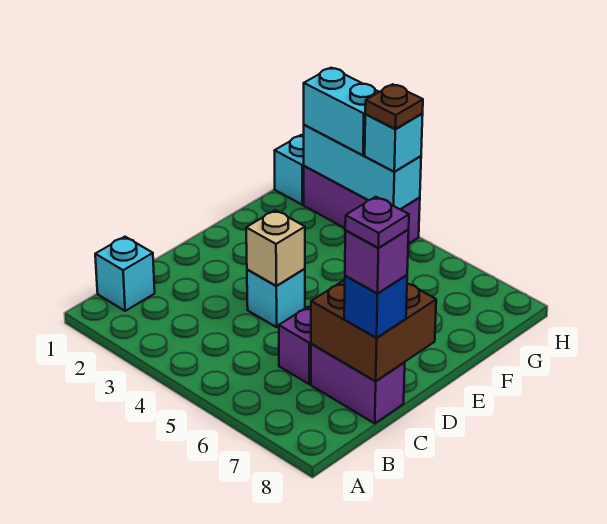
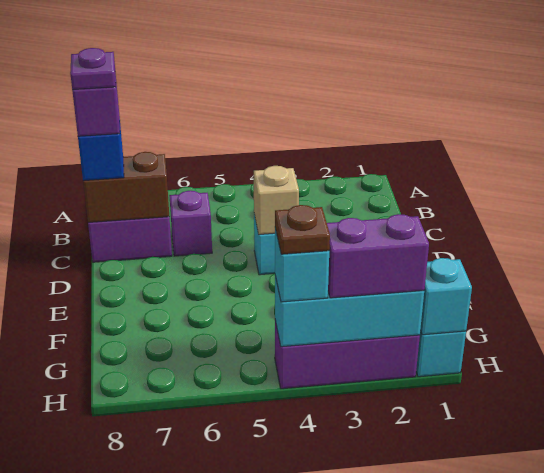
cyan brick B1 level 1 -> cyan brick H1 level 2
brown brick C7:D8 level 2 -> brown brick C7:C8 level 2
cyan brick H2:H3 level 3 -> purple brick H2:H3 level 3

